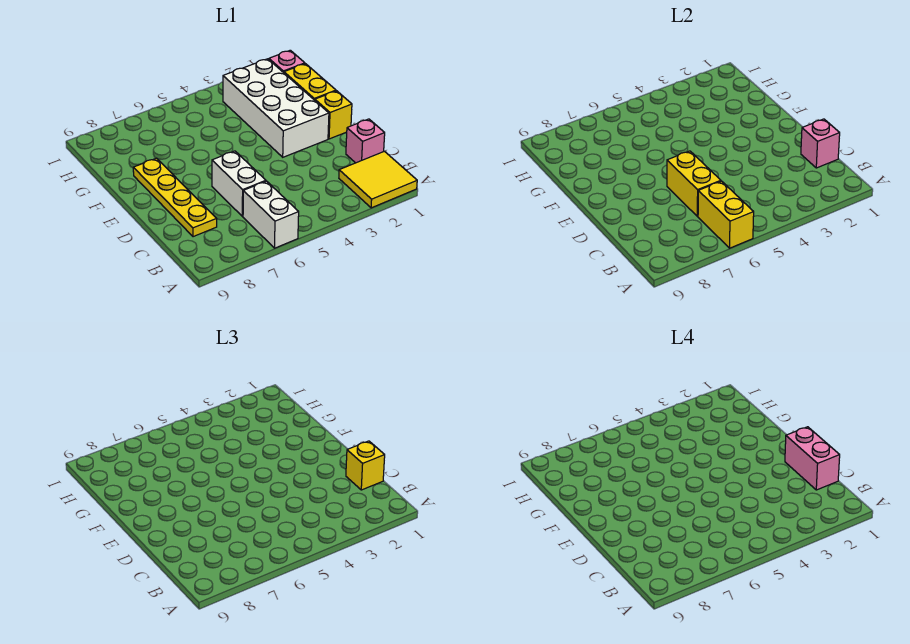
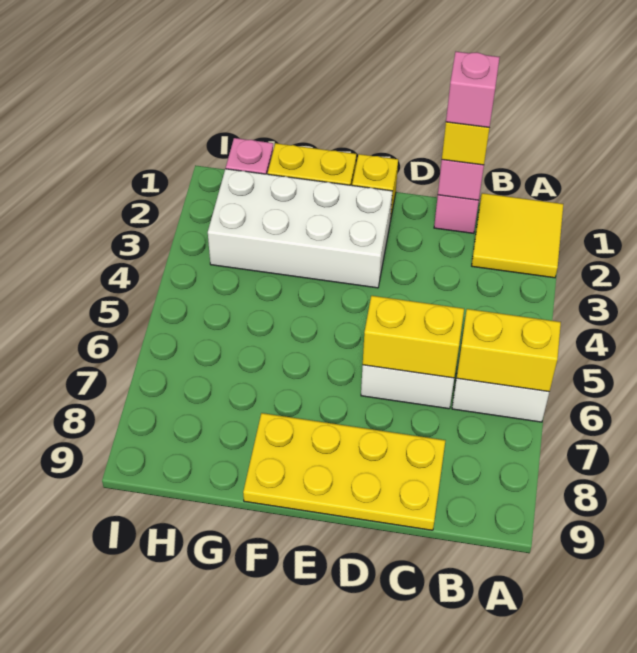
pink brick C1:D1 level 4 -> pink brick C1 level 4
yellow plate C8:F8 level 1 -> yellow plate C8:F9 level 1

